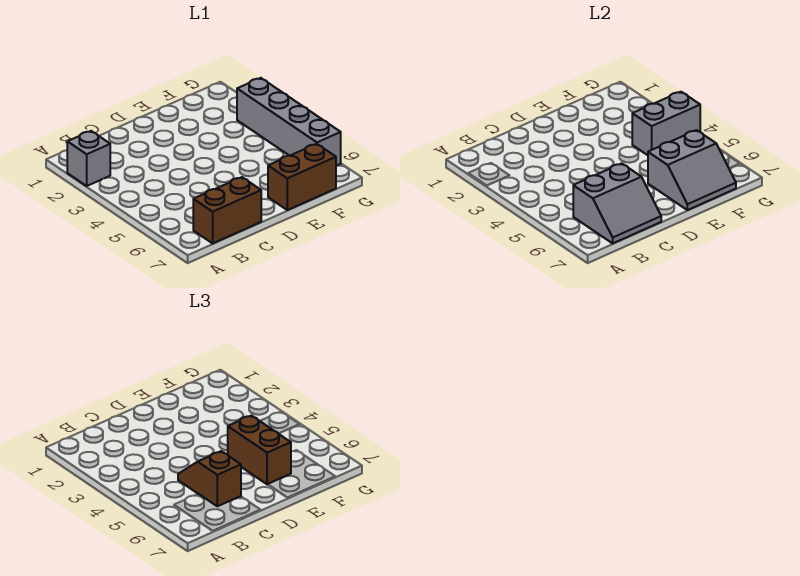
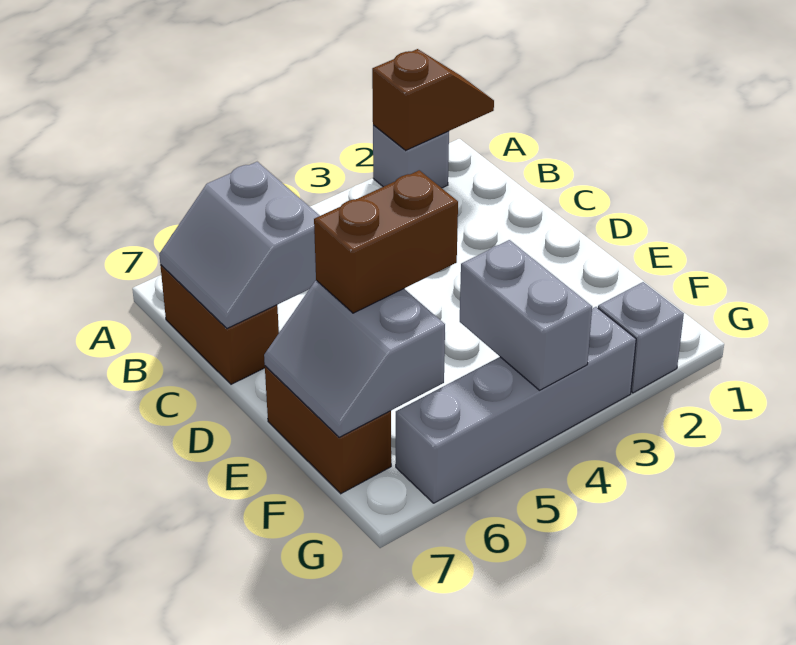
brown slope C5:C6 level 3 top 6 -> brown slope A1:A2 level 2 top 2
none -> grey brick G2 level 1

